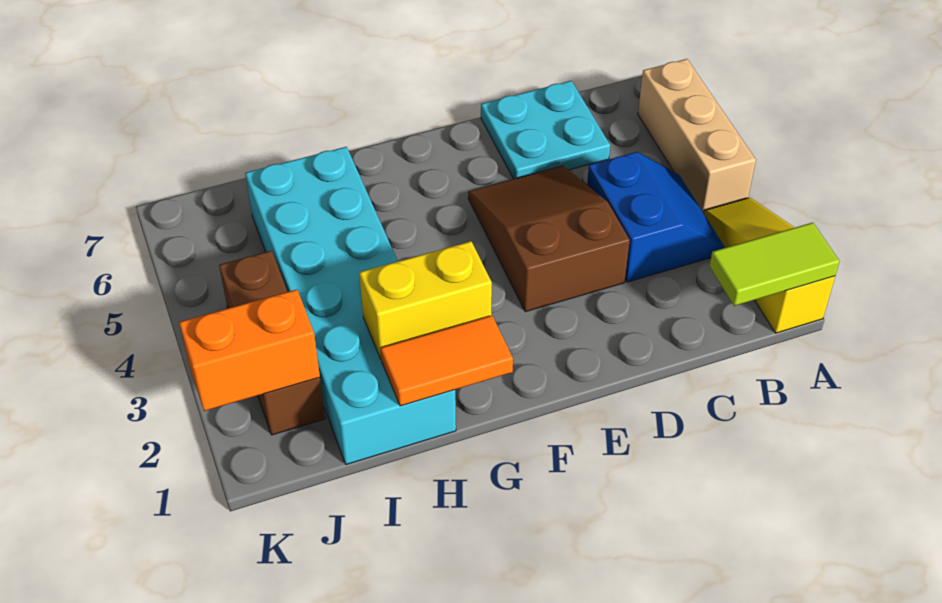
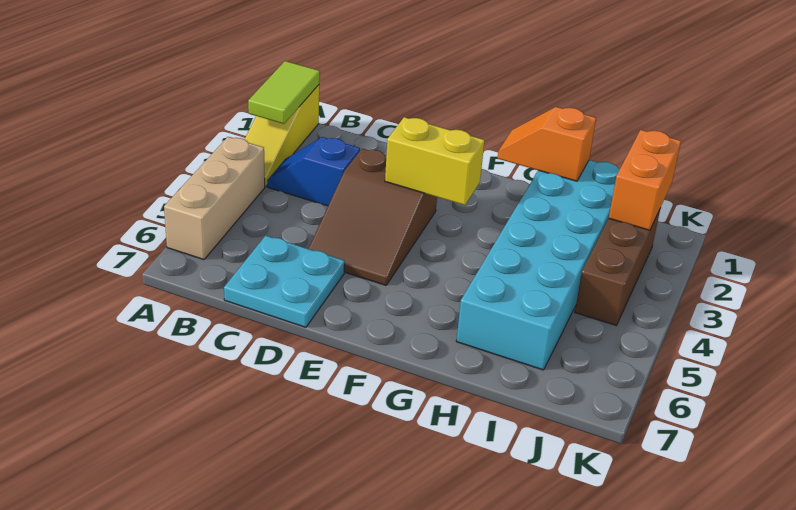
lime tile A1:B1 level 2 -> lime tile A1:A2 level 2
blue slope B3:C4 level 1 top C -> blue slope B3:C3 level 1 top C
orange tile G1:H1 level 2 -> orange slope G1:H1 level 2 top H
yellow brick G2:H2 level 2 -> yellow brick E3:F3 level 2
orange brick J2:K2 level 2 -> orange brick J1:J2 level 2

